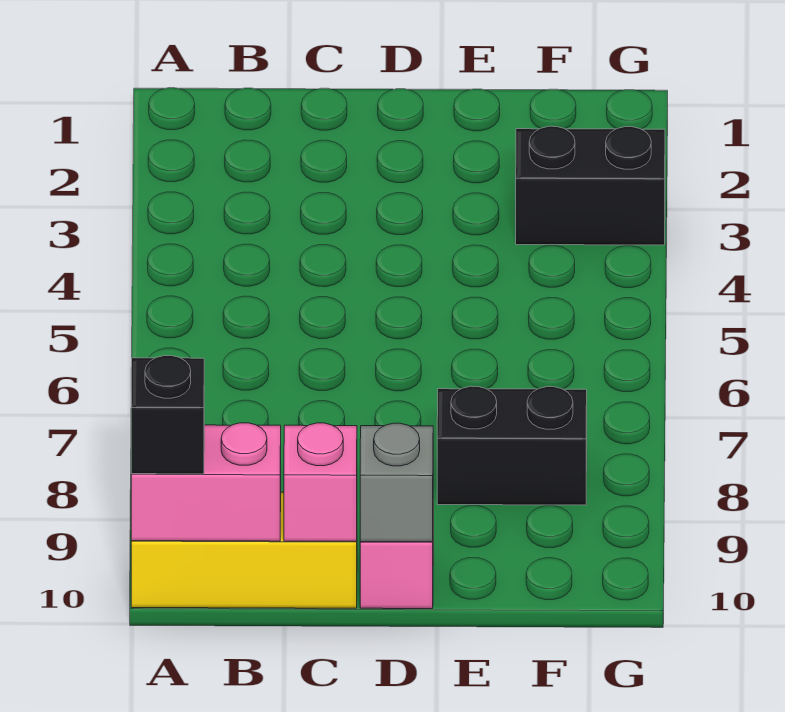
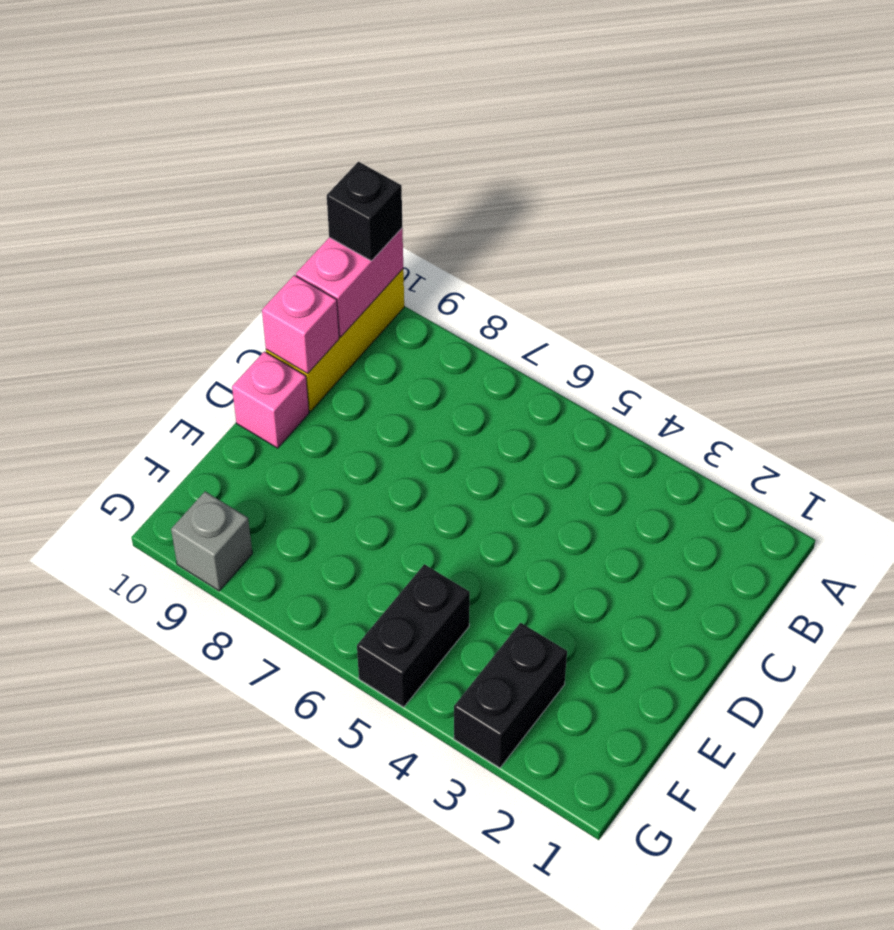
grey brick D10 level 2 -> grey brick G9 level 1
black brick E8:F8 level 1 -> black brick F5:G5 level 1

